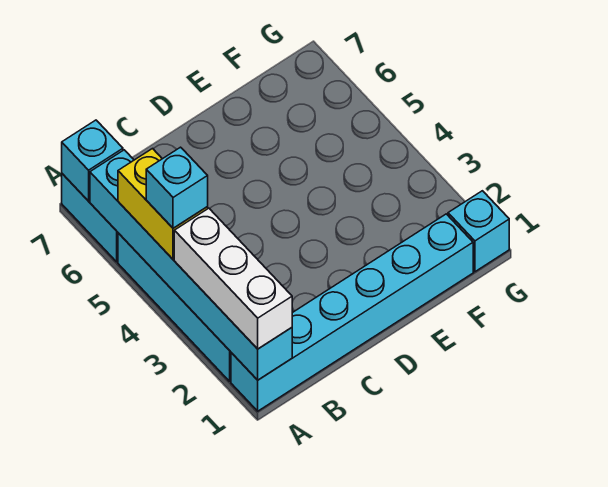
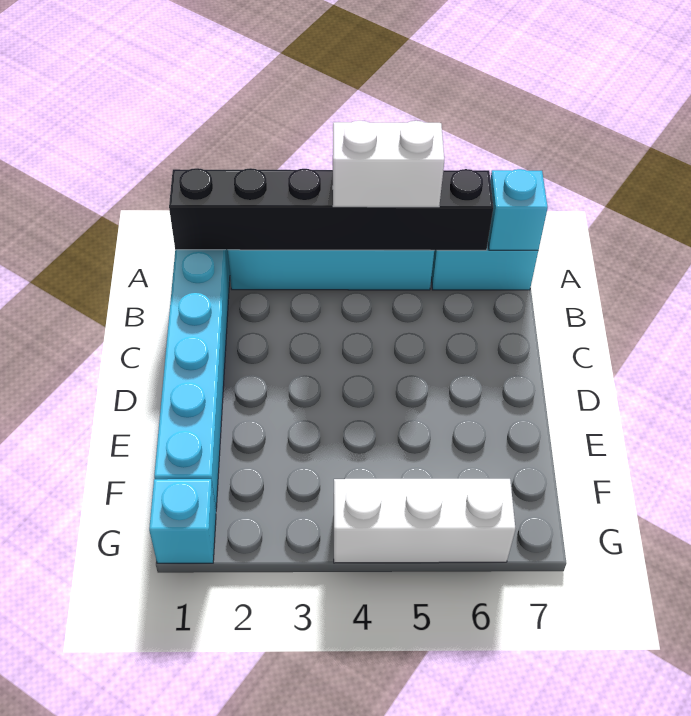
cyan brick A1:A6 level 2 -> black brick A1:A6 level 2
white brick A1:A3 level 3 -> white brick G4:G6 level 1
yellow brick A4:A5 level 3 -> white brick A4:A5 level 3
cyan brick A4 level 4 -> none

